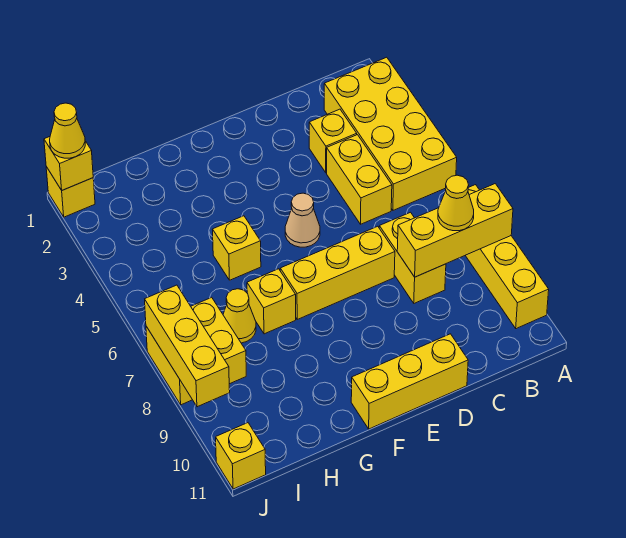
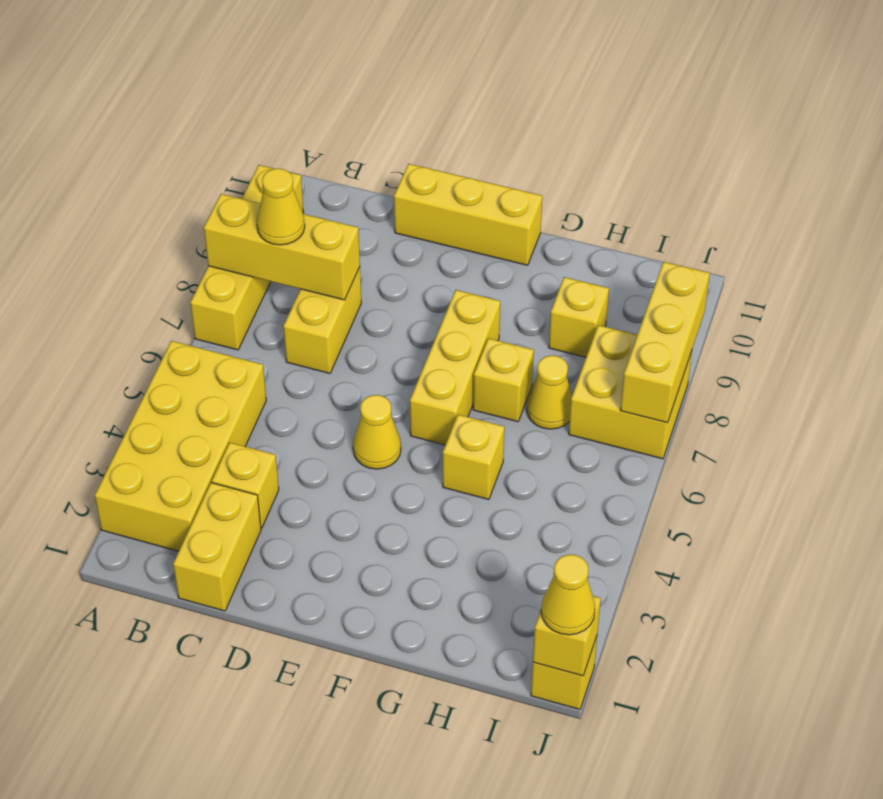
yellow brick C4:C5 level 1 -> yellow brick C1:C2 level 1
yellow brick D7:F7 level 1 -> yellow brick F6:F8 level 1
tan cone E5 level 1 -> yellow cone E5 level 1
yellow brick J11 level 1 -> yellow brick H9 level 1

